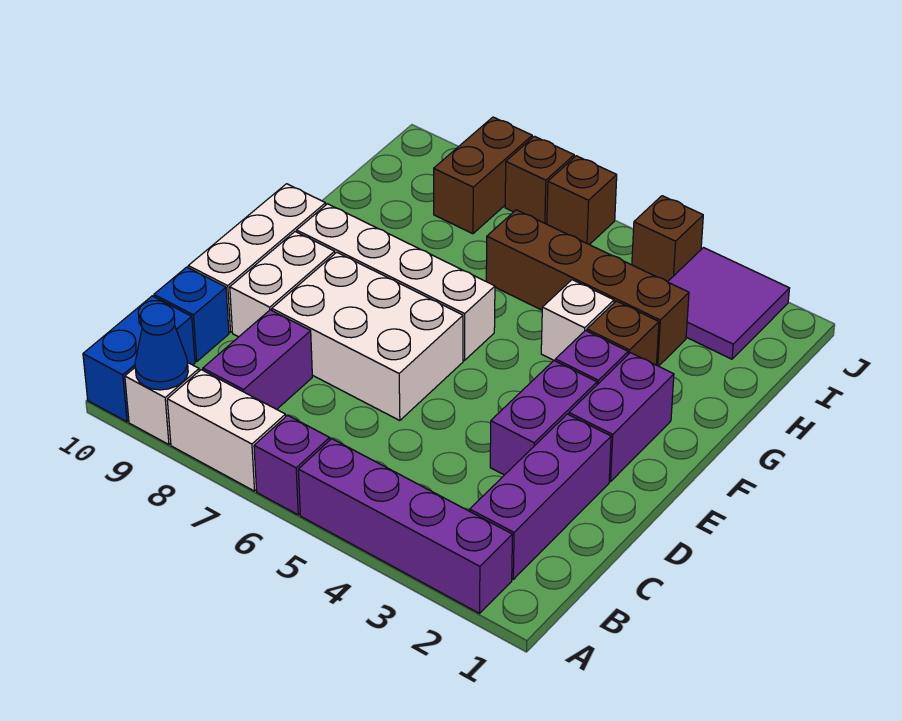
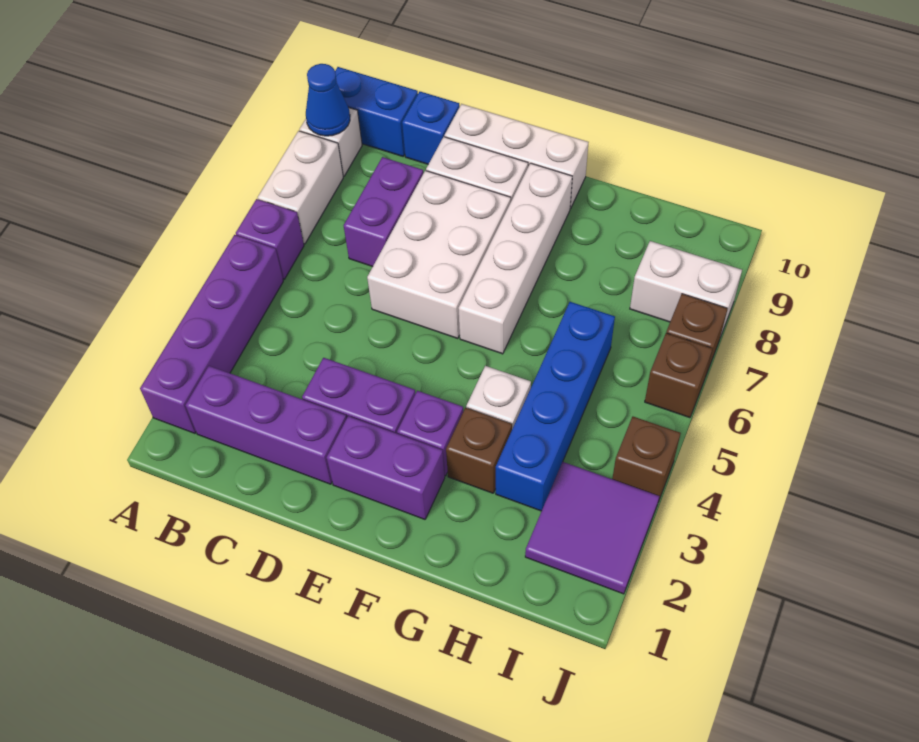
purple brick B8:C8 level 1 -> purple brick C7:C8 level 1
brown brick H3:H6 level 1 -> blue brick H3:H6 level 1
brown brick I8:J8 level 1 -> white brick I8:J8 level 1

